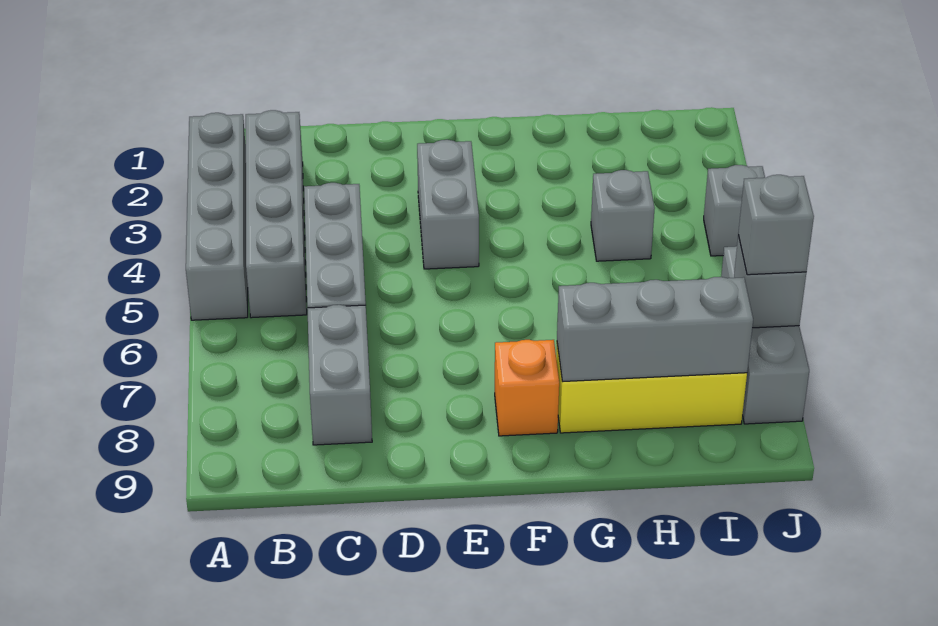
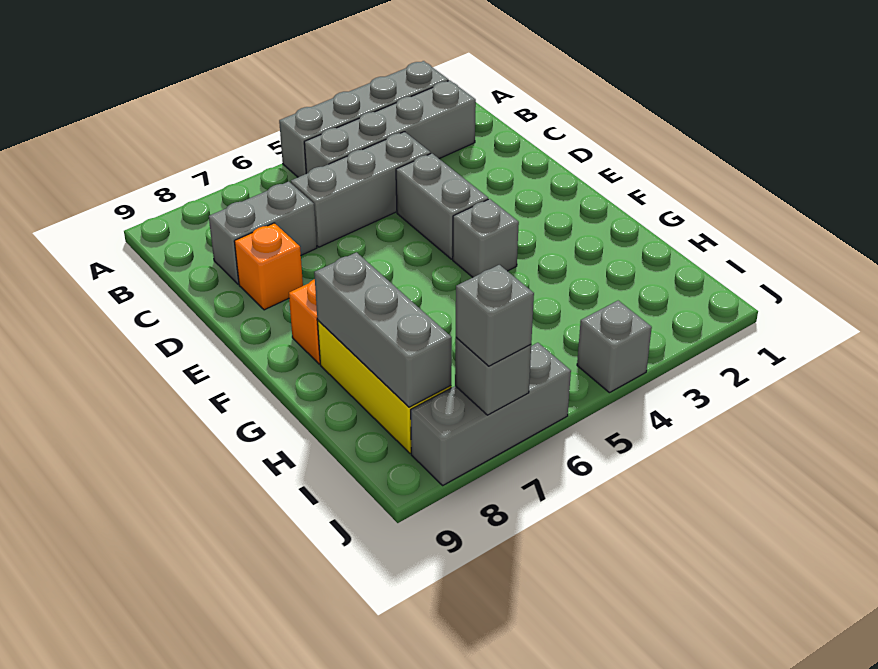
none -> orange brick D8 level 1
grey brick E3:E4 level 1 -> grey brick D4:E4 level 1
grey brick H4 level 1 -> grey brick F4 level 1

